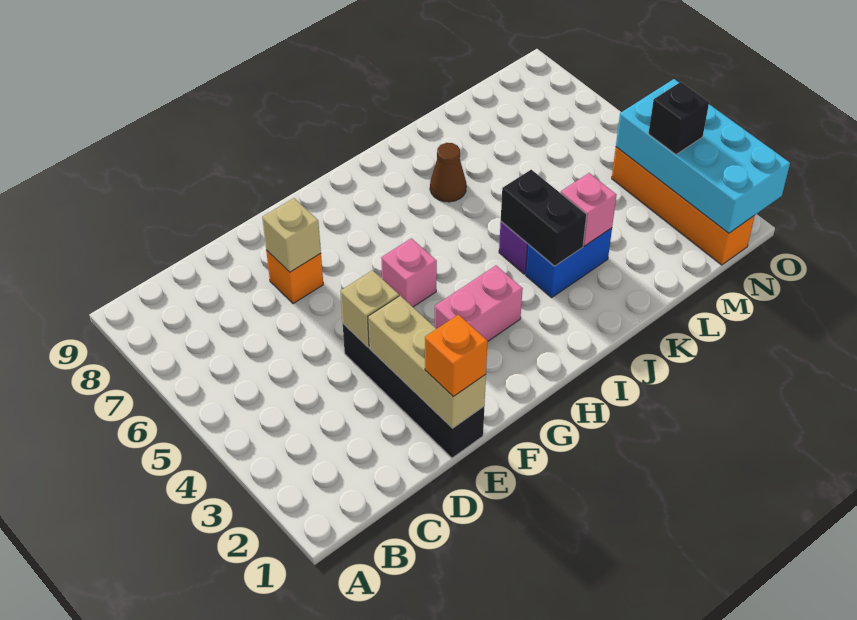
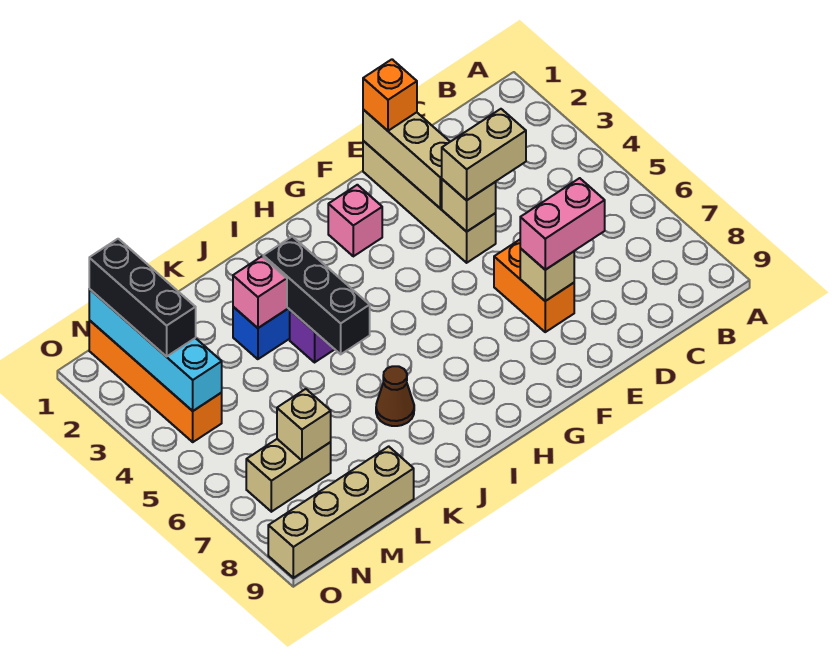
none -> tan brick D4:E4 level 3
black brick E1:E4 level 1 -> tan brick E1:E4 level 1
orange brick E7 level 1 -> orange brick E6:E7 level 1
pink brick G3:H3 level 1 -> pink brick D7:E7 level 3
pink brick G5 level 1 -> pink brick G2 level 1
black brick J3:J4 level 2 -> black brick J3:J5 level 2
none -> tan brick L9:O9 level 1
none -> tan brick M7:N7 level 1
none -> tan brick M7 level 2
cyan brick N1:O4 level 2 -> cyan brick N1:N4 level 2
black brick N3 level 3 -> black brick N1:N3 level 3

